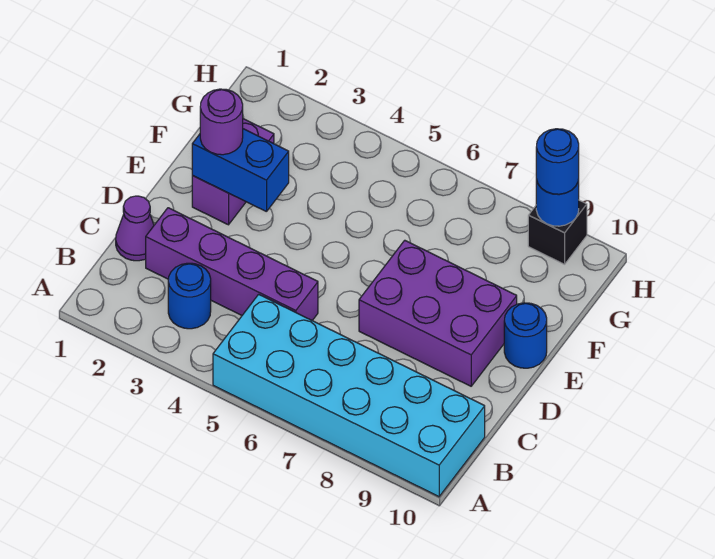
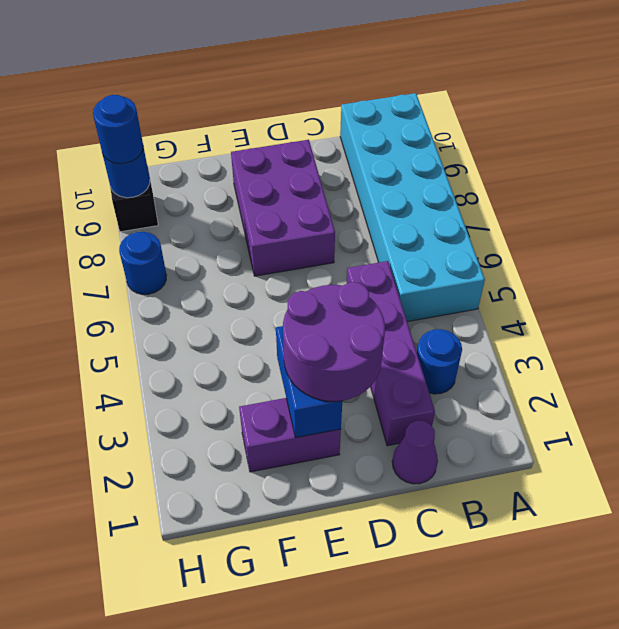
purple round brick E2 level 3 -> purple round brick D2:E3 level 3
blue round brick E10 level 1 -> blue round brick H7 level 1

